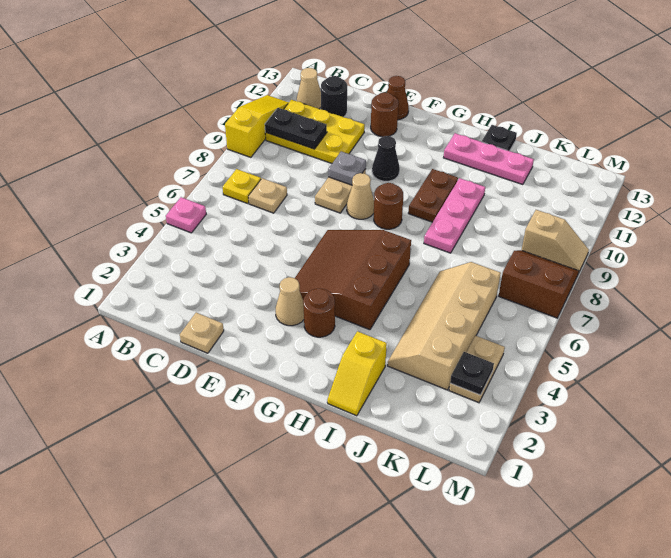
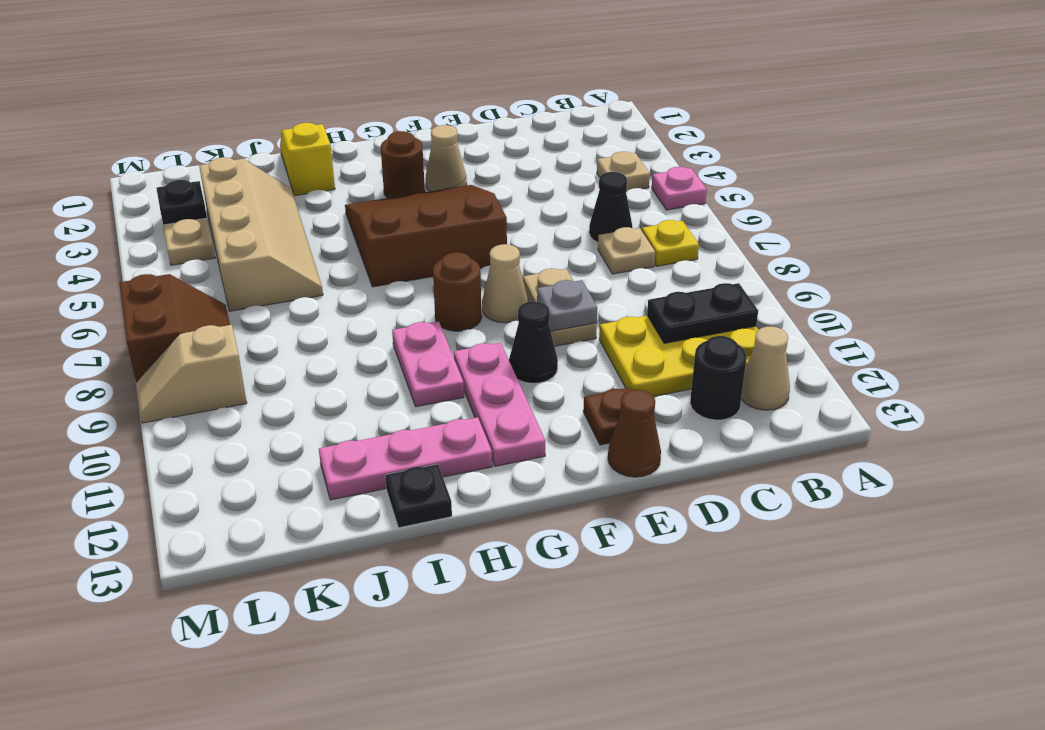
yellow slope A9:A11 level 1 top 9 -> none
none -> black cone C6 level 1
tan plate D1 level 1 -> tan plate B4 level 1
brown round brick E12 level 1 -> brown plate E12 level 1
brown slope F4:H6 level 1 top H -> brown slope F4:H6 level 1 top 6
brown plate H9:H10 level 1 -> pink plate H9:H10 level 1
pink plate I8:I10 level 1 -> pink plate G10:G12 level 1
brown slope L7:M8 level 1 top 7 -> brown slope L7:M8 level 1 top M

